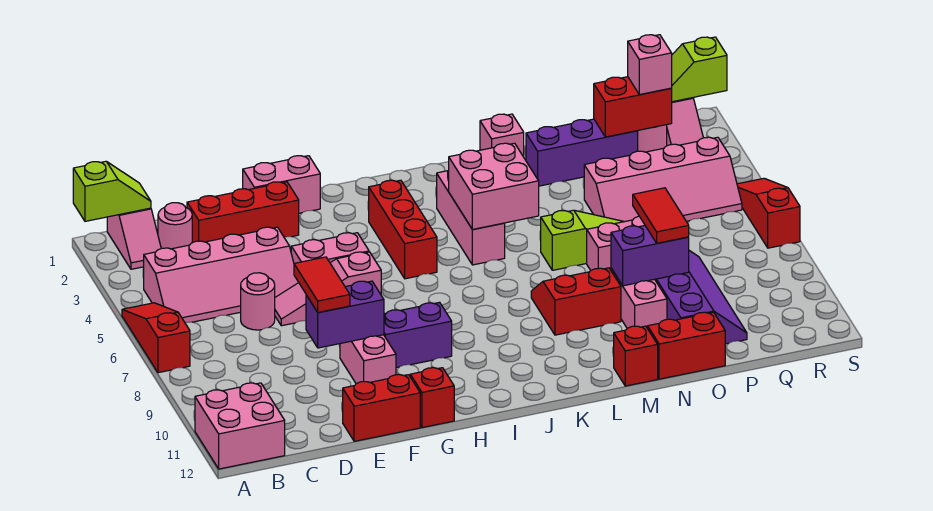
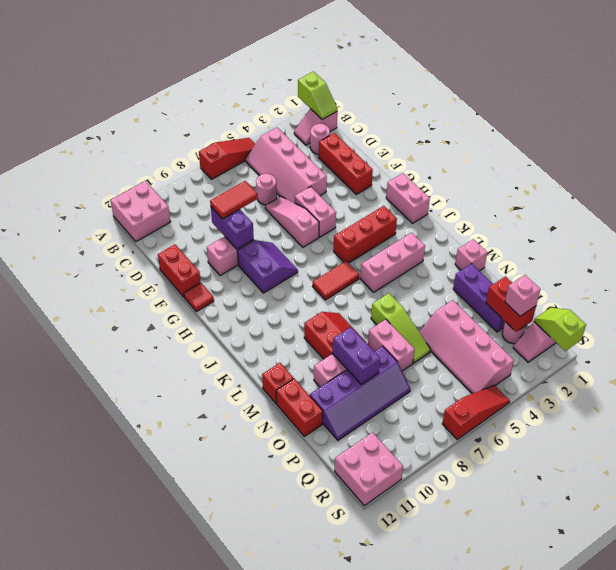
pink brick F1:G1 level 1 -> pink brick H1:I1 level 1
red brick G12 level 1 -> red tile G12 level 1
pink brick K4:L5 level 2 -> pink brick R11:S12 level 1
red tile O8:O9 level 3 -> red tile J6:J7 level 1

